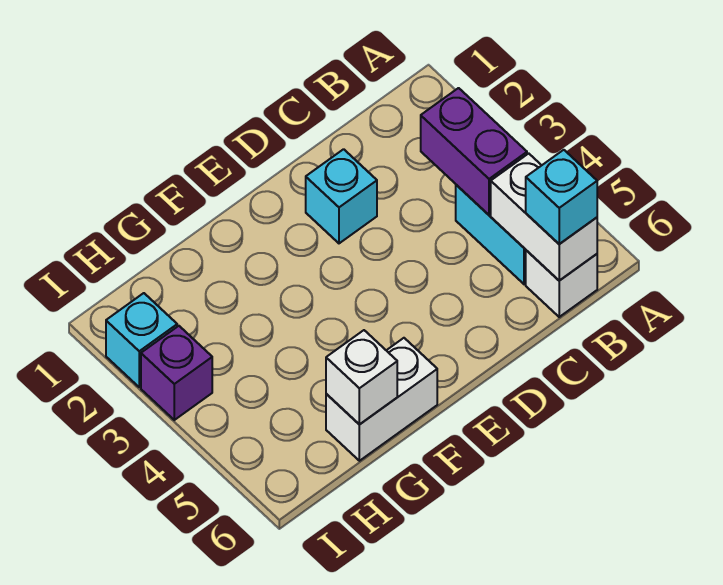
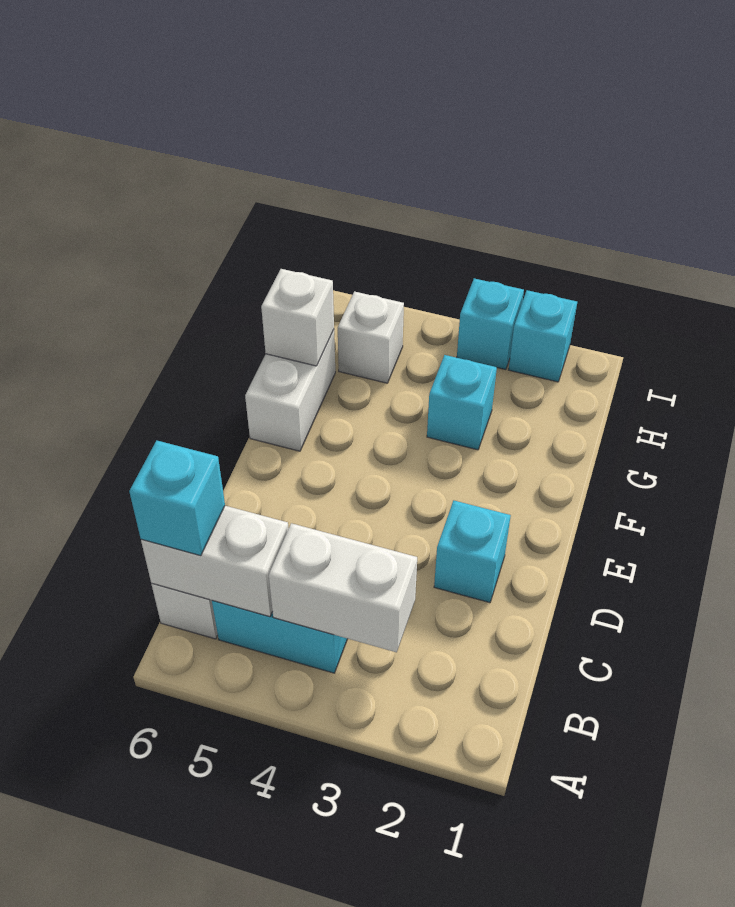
purple brick B3:B4 level 2 -> white brick B3:B4 level 2
none -> cyan brick G3 level 1
none -> white brick H5 level 1
purple brick I3 level 1 -> cyan brick I3 level 1

